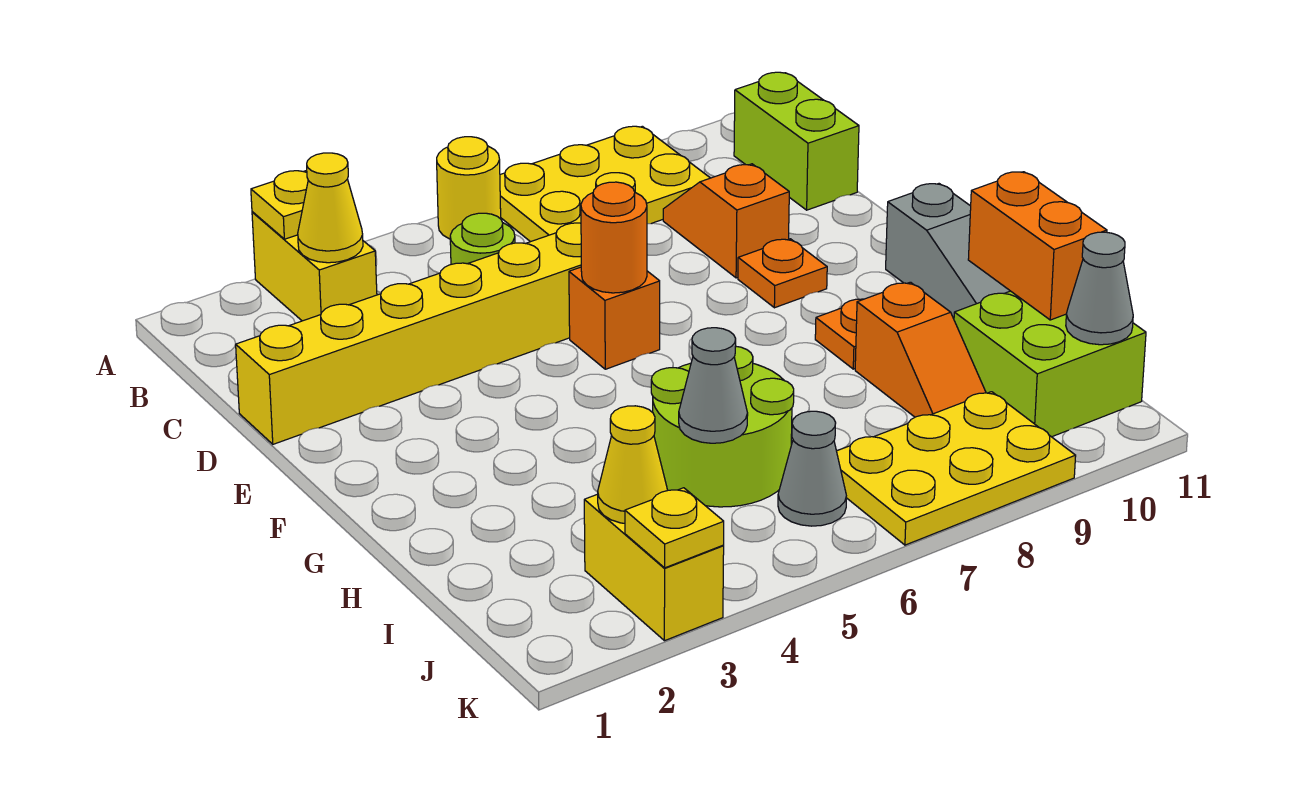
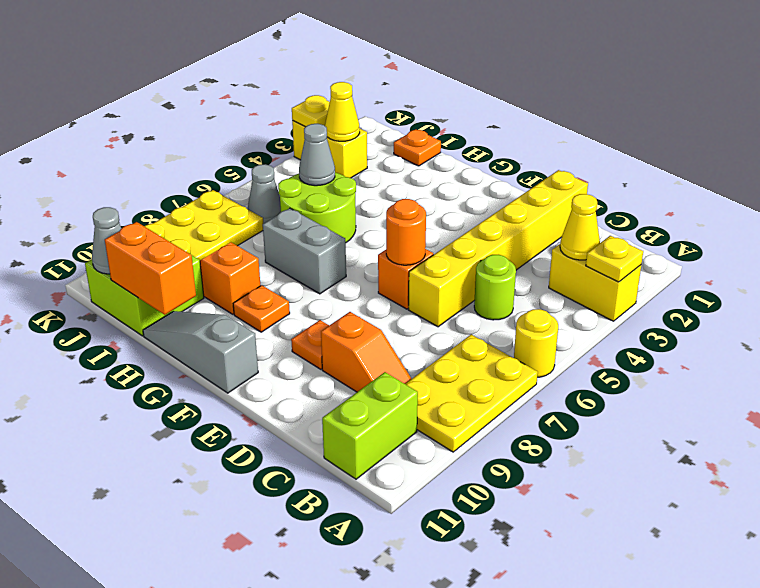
lime brick B11:C11 level 1 -> lime brick B10:B11 level 1
none -> grey brick G7:H7 level 1
none -> orange plate I1 level 1

